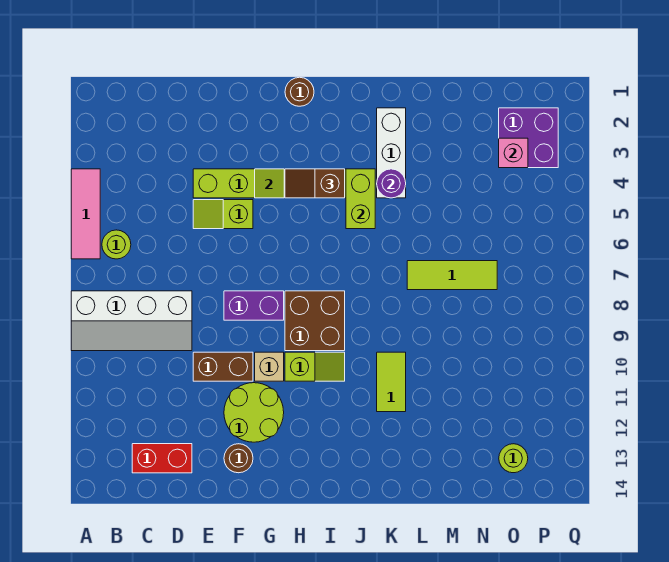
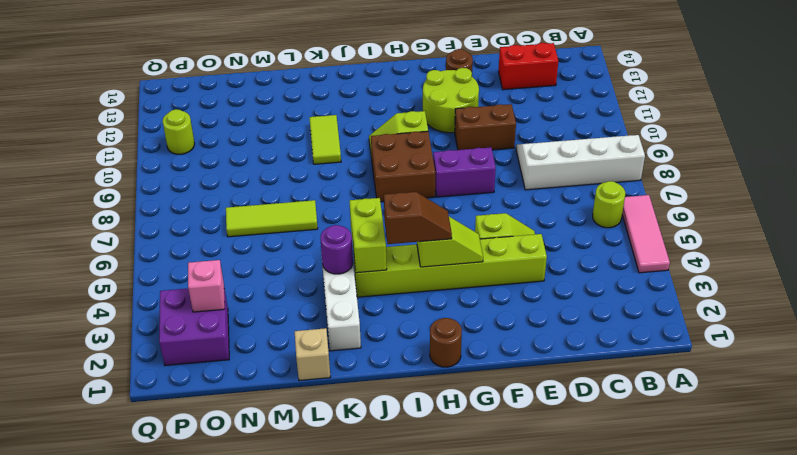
tan brick G10 level 1 -> tan brick L1 level 1
lime round brick O13 level 1 -> lime round brick P11 level 1

